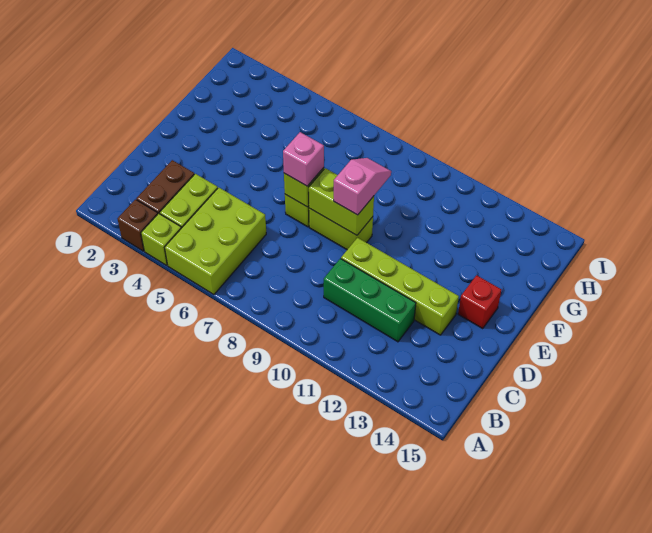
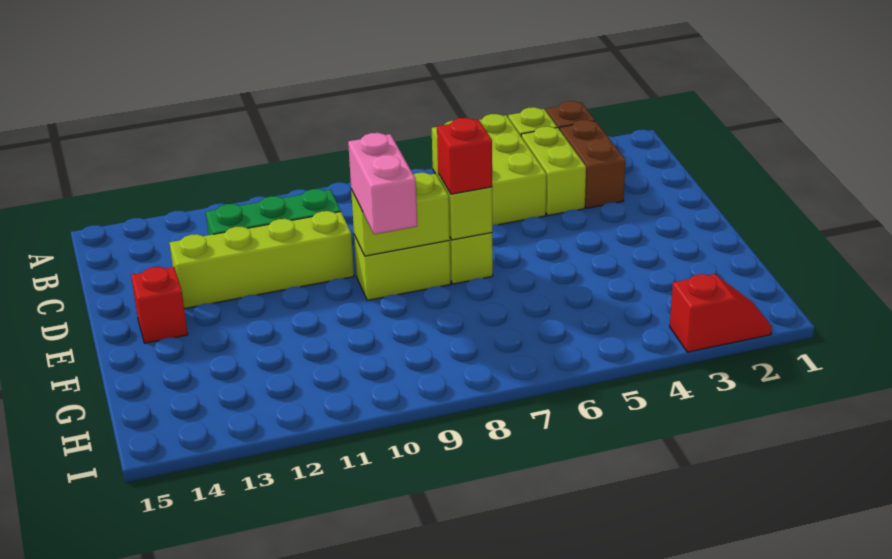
pink brick E7 level 3 -> red brick E7 level 3
pink slope E9:F9 level 3 top E -> pink brick E9:F9 level 3
none -> red slope I2:I3 level 1 top 3

